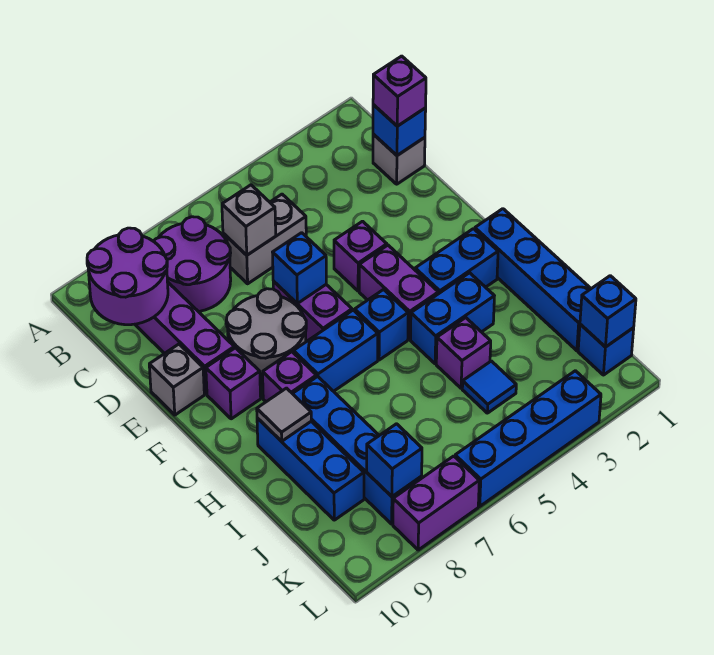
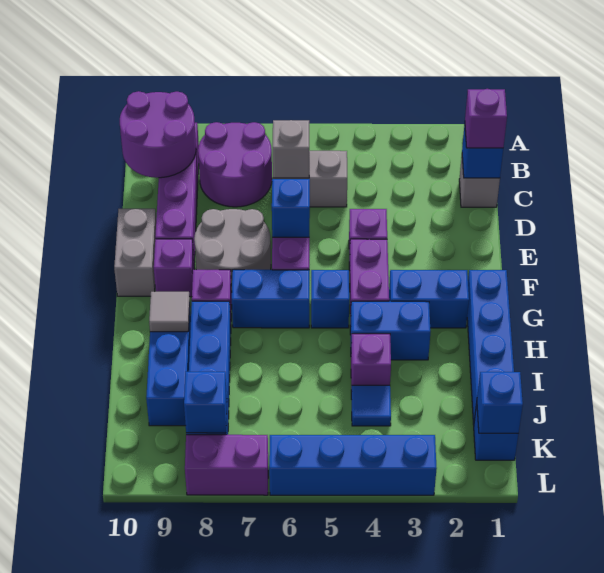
grey brick E10 level 1 -> grey brick E10:F10 level 1

